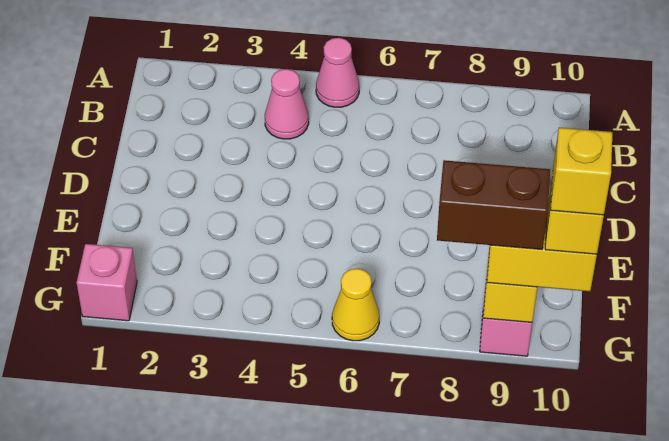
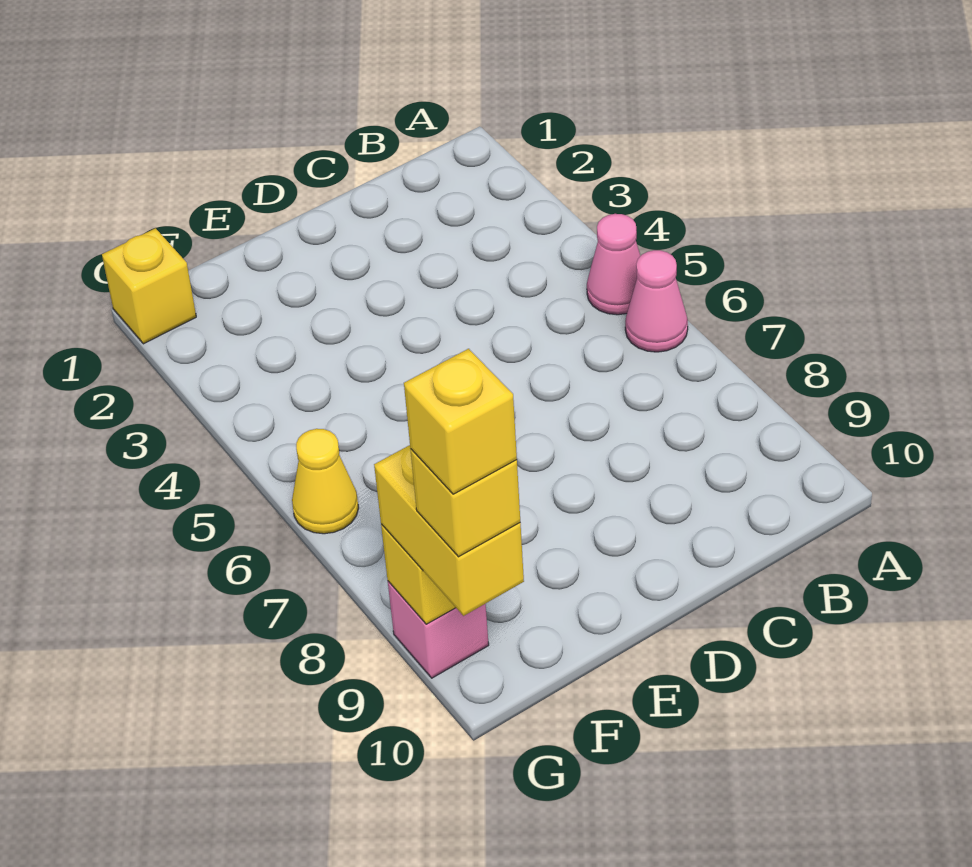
pink cone B4 level 1 -> pink cone A6 level 1
pink brick G1 level 1 -> yellow brick G1 level 1
brown brick G8:G9 level 4 -> none

